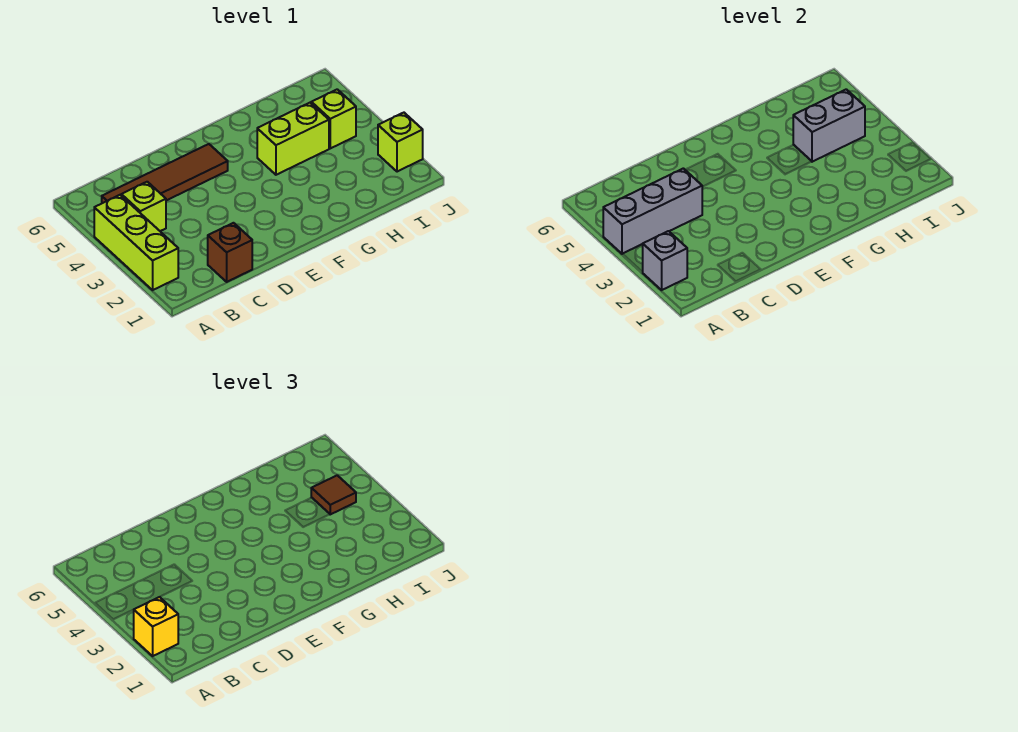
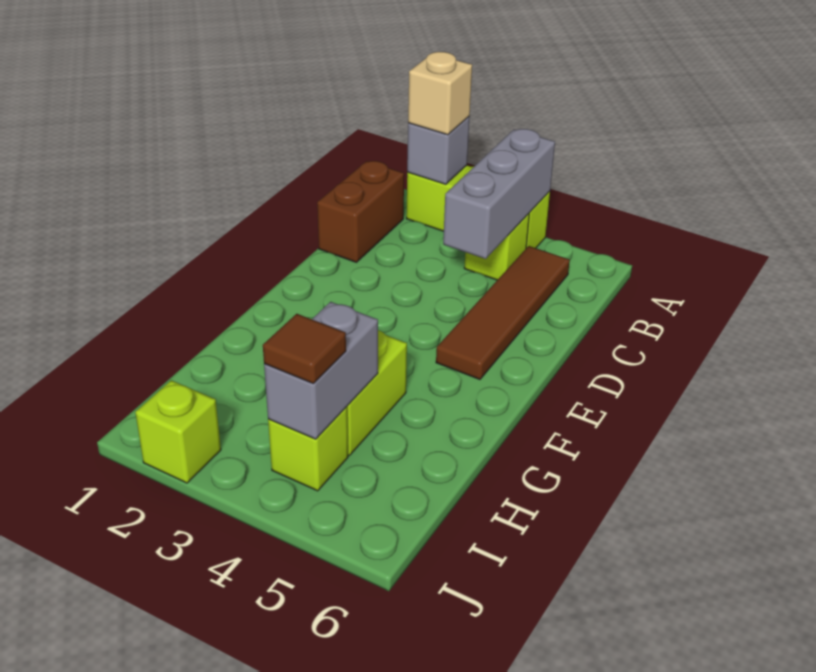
yellow brick A2 level 3 -> tan brick A2 level 3
brown brick C1 level 1 -> brown brick B1:C1 level 1

